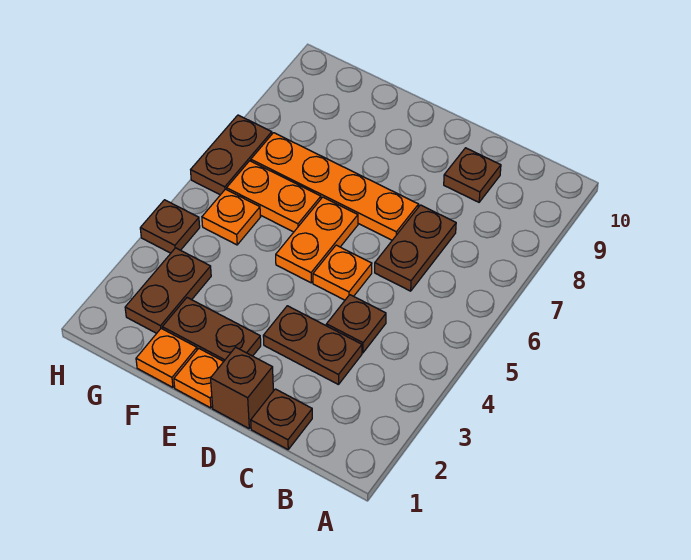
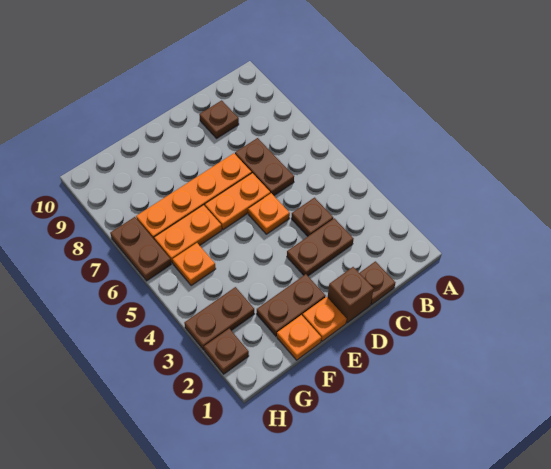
orange plate E5:E6 level 1 -> orange plate D6:E6 level 1
brown plate G2:G3 level 1 -> brown plate G3:H3 level 1
brown plate H4 level 1 -> brown plate H2 level 1

